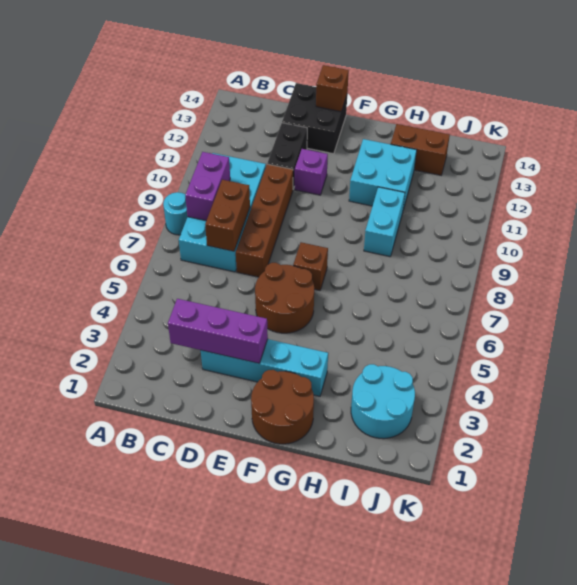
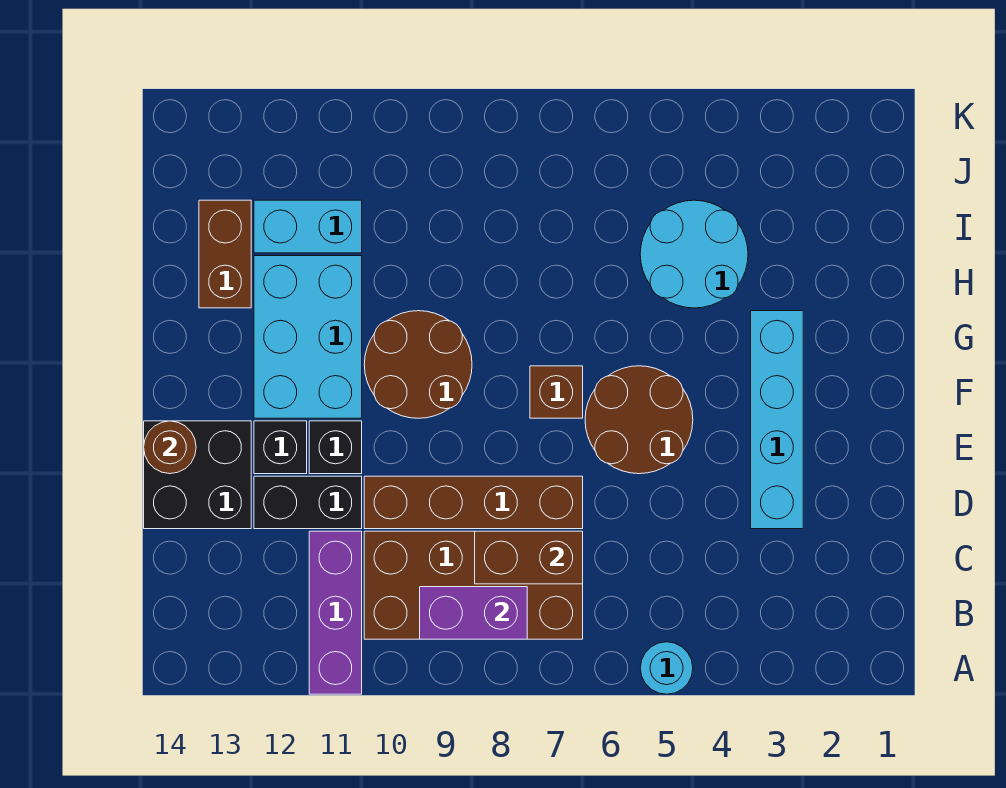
cyan round brick A8 level 1 -> cyan round brick A5 level 1
cyan brick B7:C10 level 1 -> brown brick B7:C10 level 1
purple brick C3:E3 level 2 -> purple brick A11:C11 level 1
purple brick E11 level 1 -> black brick E11 level 1
none -> black brick E12 level 1
brown brick E14 level 2 -> brown round brick E14 level 2
brown round brick F1:G2 level 1 -> brown round brick F9:G10 level 1
cyan brick G11:H12 level 1 -> cyan brick F11:H12 level 1
cyan brick H9:H10 level 1 -> cyan brick I11:I12 level 1
cyan round brick I2:J3 level 1 -> cyan round brick H4:I5 level 1

